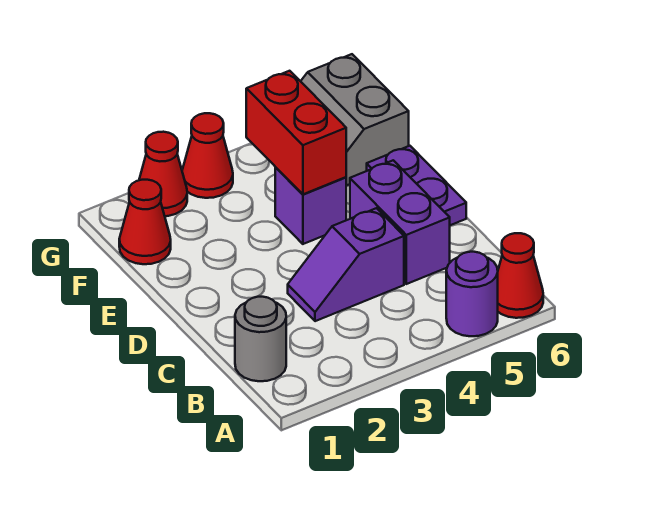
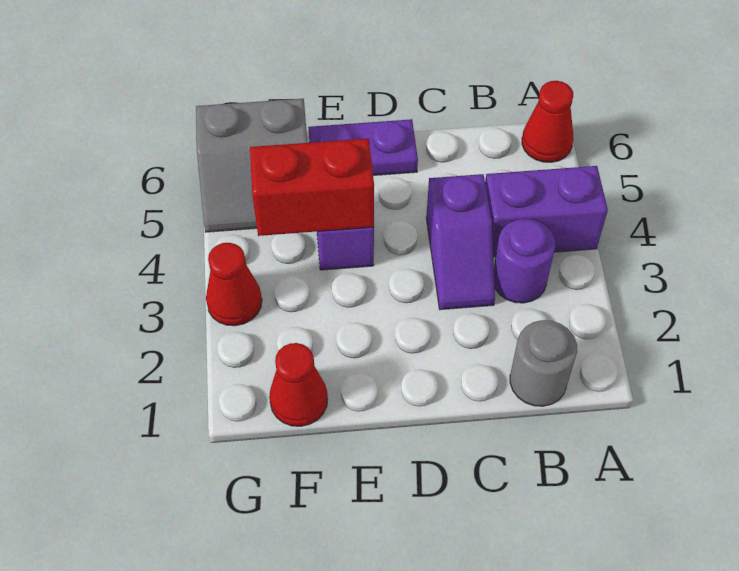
purple round brick A5 level 1 -> purple round brick B3 level 1
purple brick C5:D5 level 1 -> purple brick A4:B4 level 1
red cone G2 level 1 -> none

